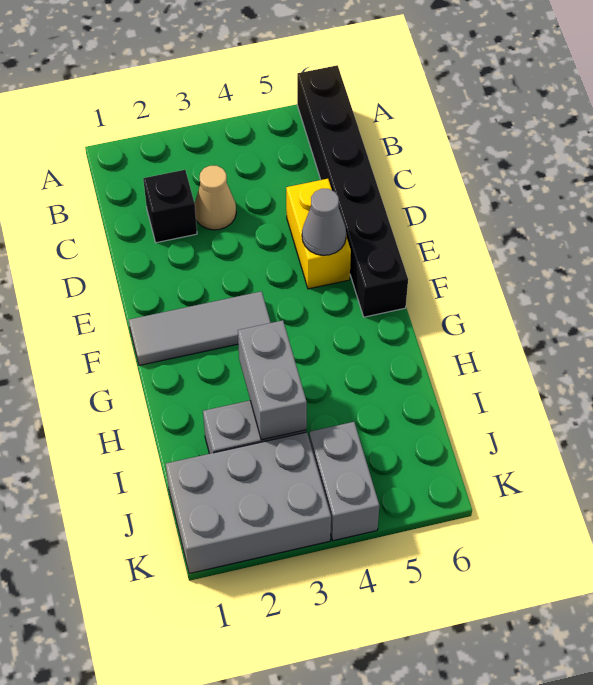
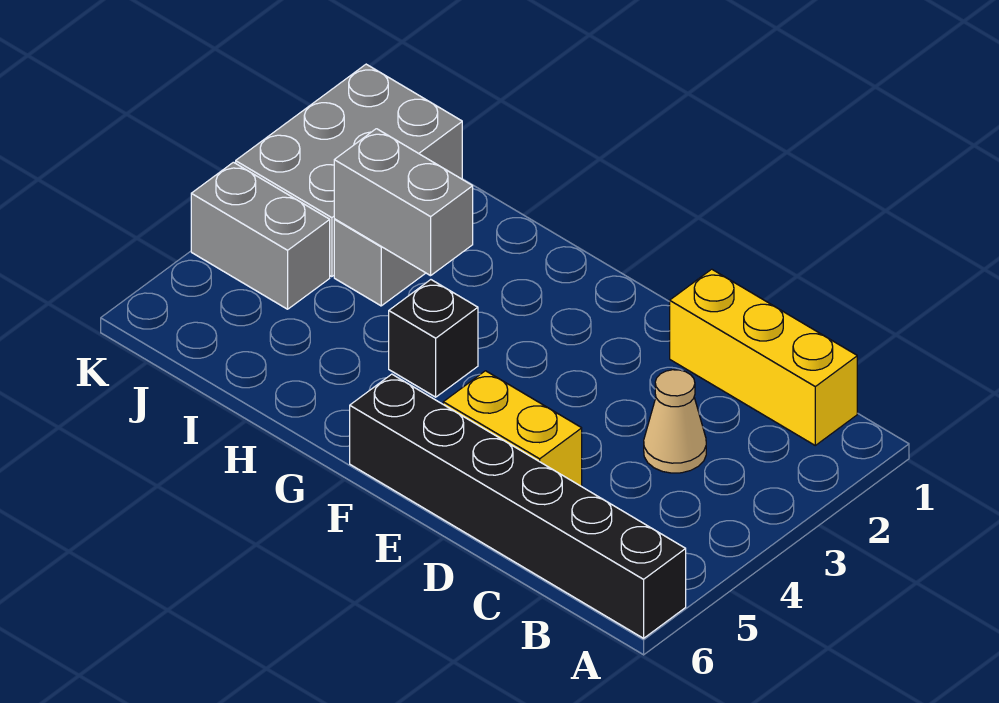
none -> yellow brick B1:D1 level 1
black brick C2 level 1 -> black brick G4 level 1
grey cone E5 level 2 -> none
grey tile F1:F3 level 1 -> none

